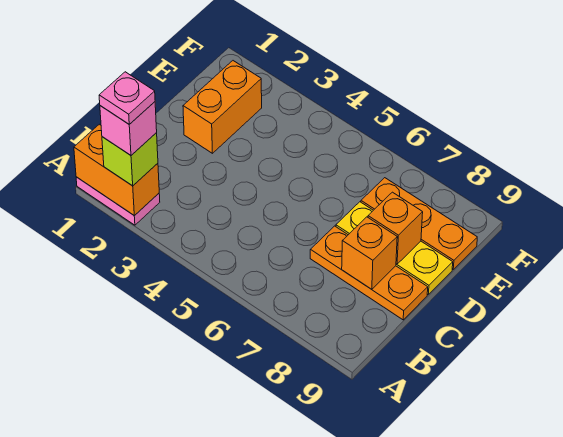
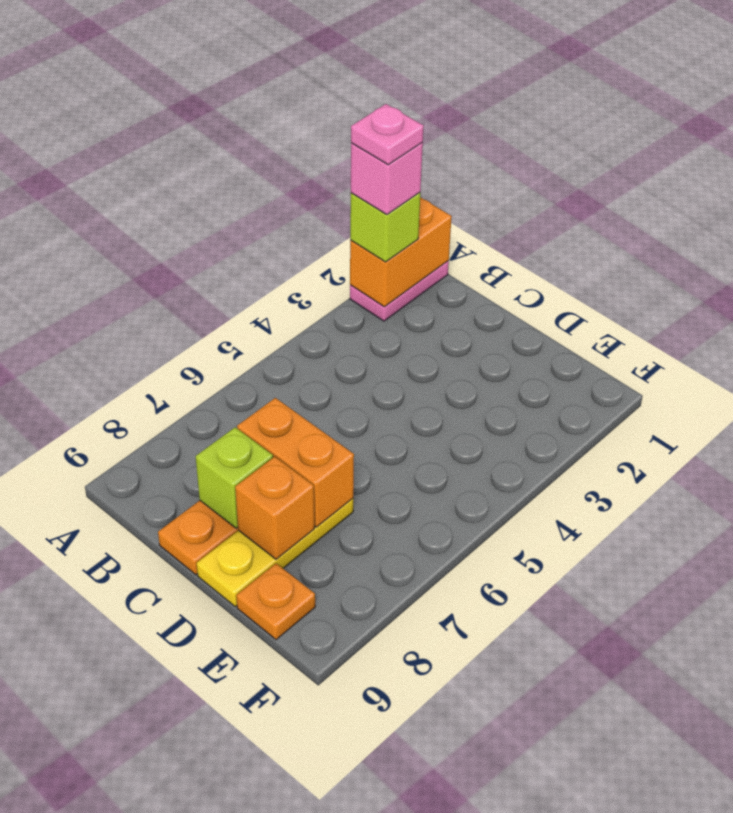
orange brick C8 level 2 -> lime brick C8 level 2
orange brick D2:E2 level 1 -> orange brick C7:D7 level 2
orange plate E7:E9 level 1 -> orange plate E9 level 1

